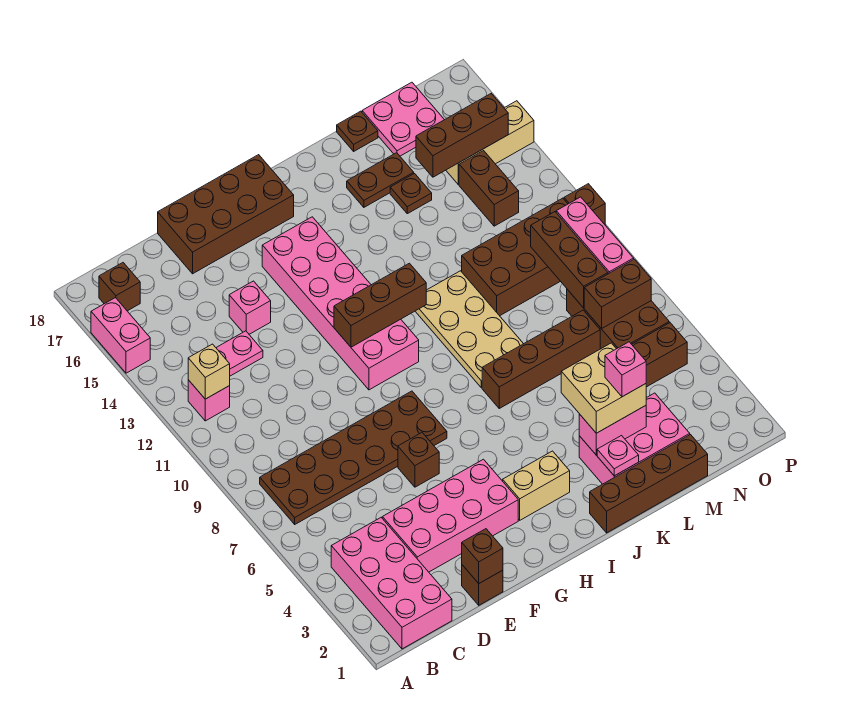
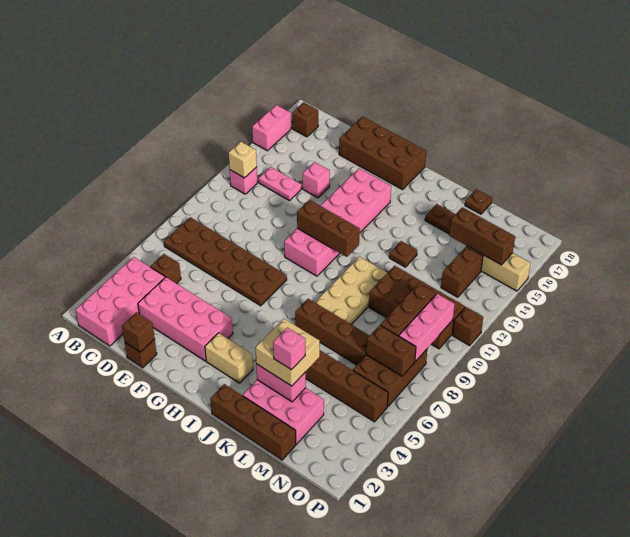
brown brick F6 level 1 -> brown brick C5 level 1
pink plate K2 level 2 -> none
brown plate L15 level 1 -> brown plate K13 level 1
pink plate M17:N18 level 1 -> none

